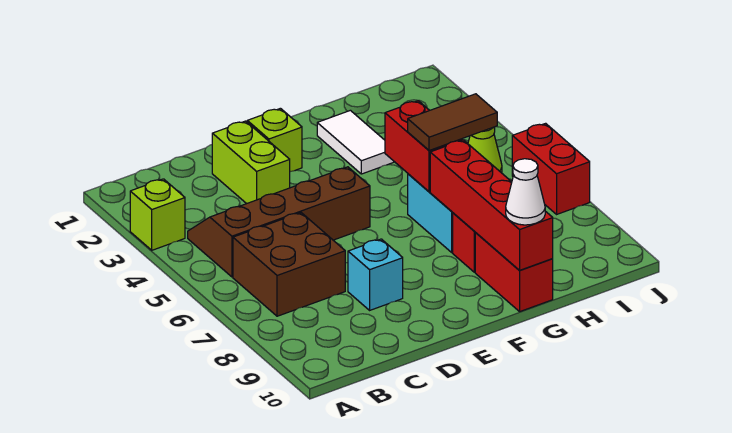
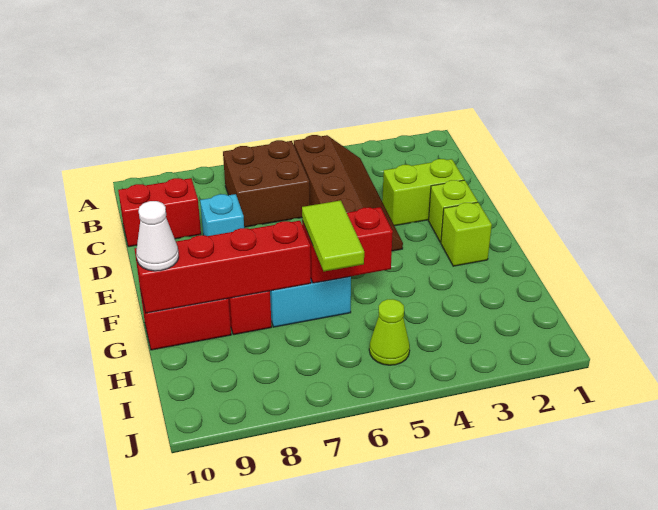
lime brick A3 level 1 -> lime brick F2 level 1
white tile G2:G3 level 1 -> none
brown tile G6:H6 level 3 -> lime tile G6:H6 level 3
red brick J6:J7 level 1 -> red brick C9:C10 level 1

